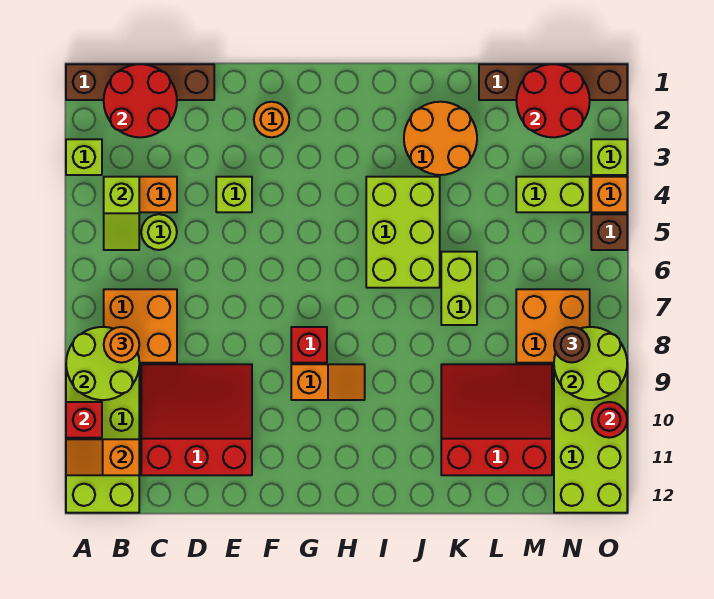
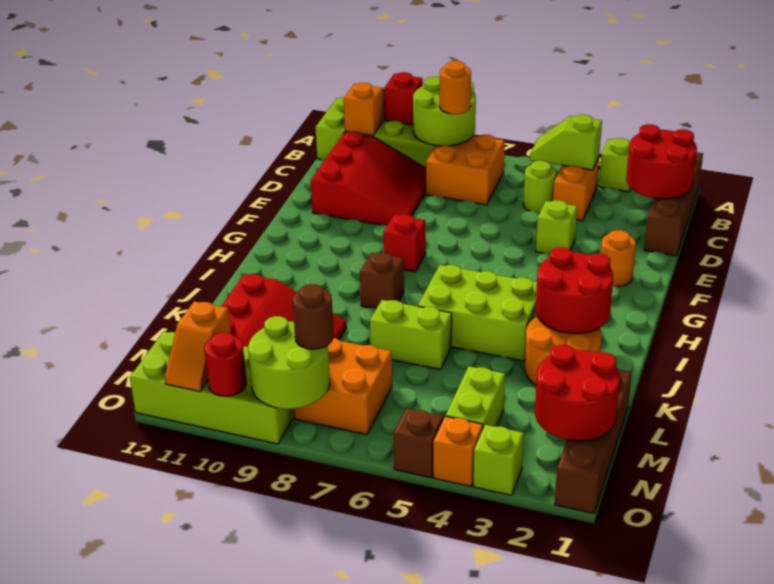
orange slope G9:H9 level 1 top G -> orange slope N11:O11 level 2 top N
none -> red round brick I2:J3 level 2
none -> brown brick I8 level 1

